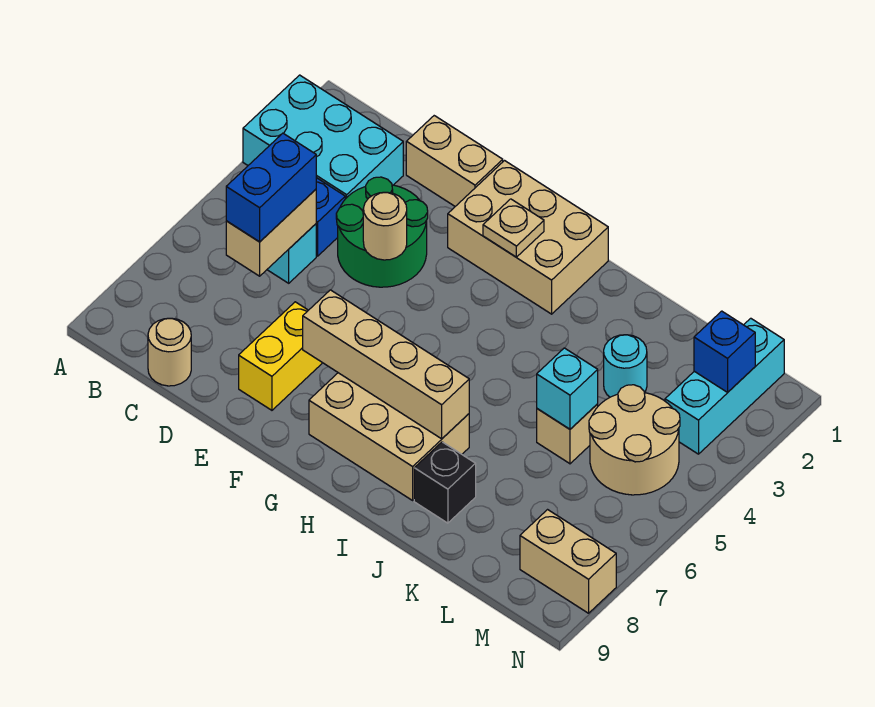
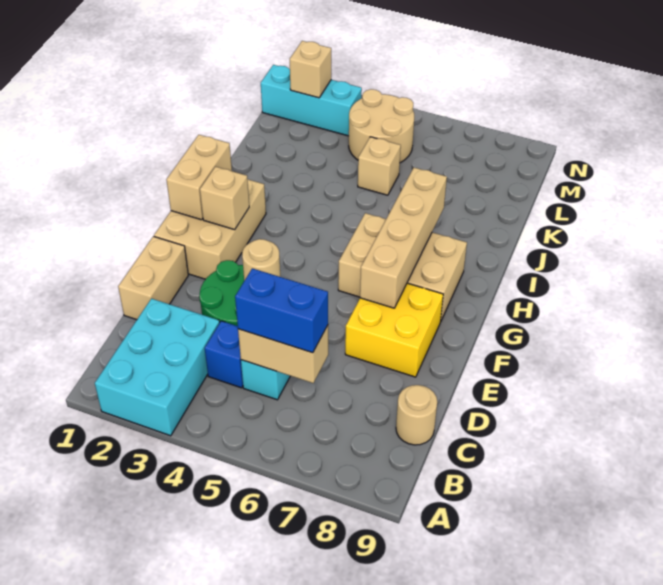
yellow brick E7:E8 level 1 -> yellow brick E7:F8 level 1
tan plate G2 level 2 -> tan brick G2 level 2
tan brick G7:I8 level 1 -> tan brick G6:H8 level 1
black brick J8 level 1 -> none
cyan round brick K3 level 1 -> none
cyan brick K5 level 2 -> none
blue brick M2 level 2 -> tan brick M2 level 2
tan brick M8:N8 level 1 -> tan brick G1:H1 level 2

